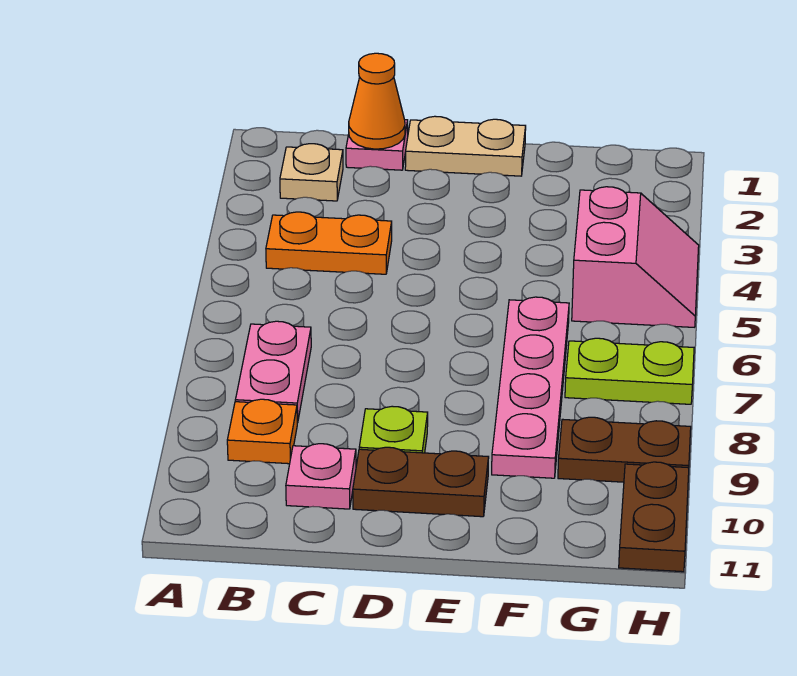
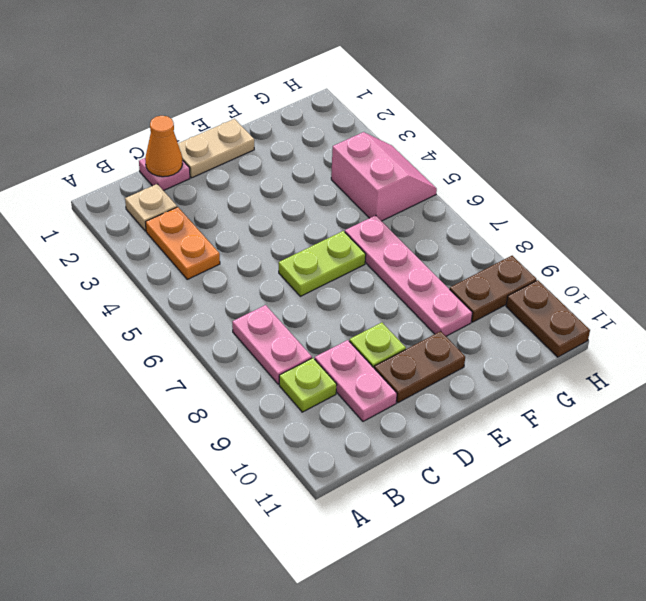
orange plate B4:C4 level 1 -> orange plate B3:B4 level 1
orange plate B9 level 1 -> lime plate B9 level 1
pink plate C10 level 1 -> pink plate C9:C10 level 1
lime plate G7:H7 level 1 -> lime plate D6:E6 level 1

